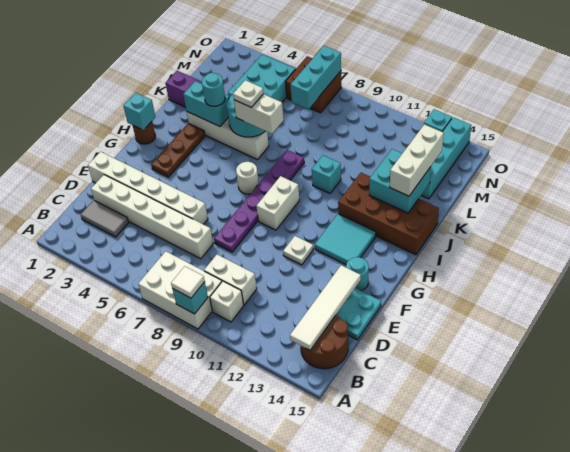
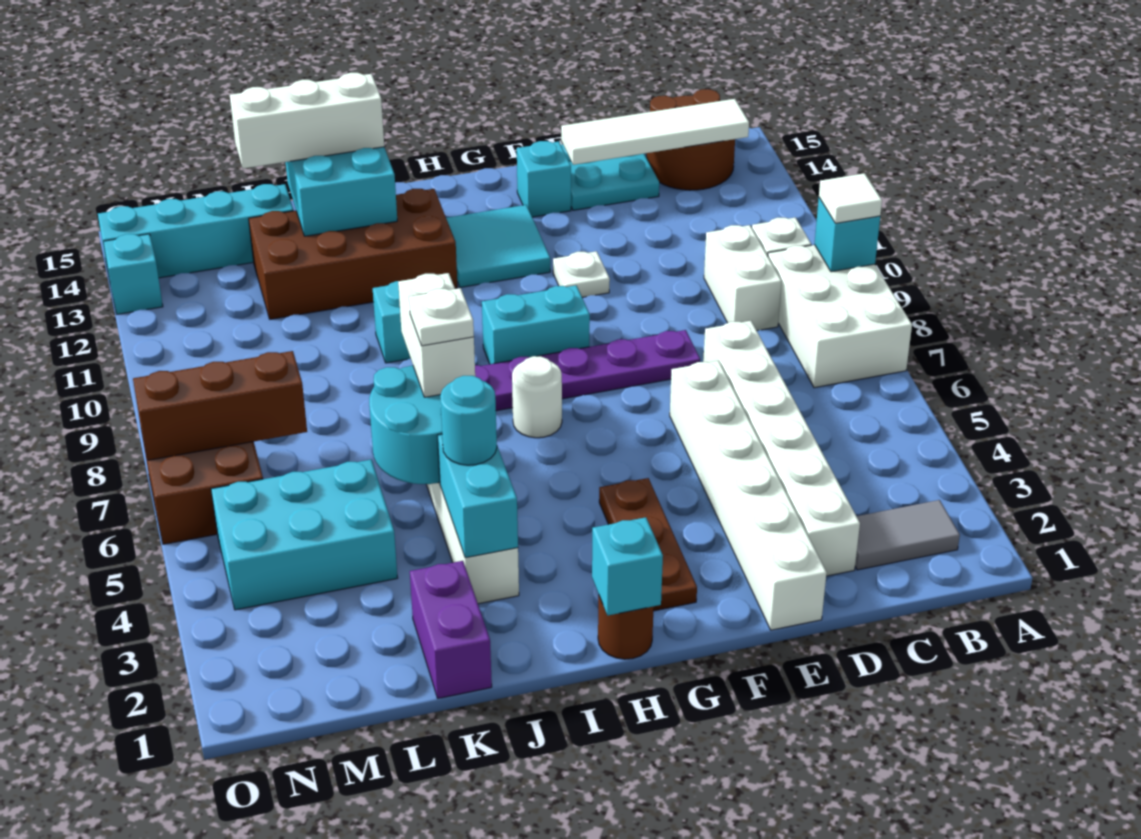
grey tile C2:C3 level 1 -> grey tile B2:C2 level 1
cyan round brick F14 level 1 -> cyan brick F14 level 1
brown plate G3:I3 level 1 -> brown plate G2:G4 level 1
white brick G9:H9 level 1 -> cyan brick G9:H9 level 1
brown brick I12:J15 level 1 -> brown brick I12:L13 level 1
cyan brick M7:O7 level 2 -> brown brick M7:O7 level 2

